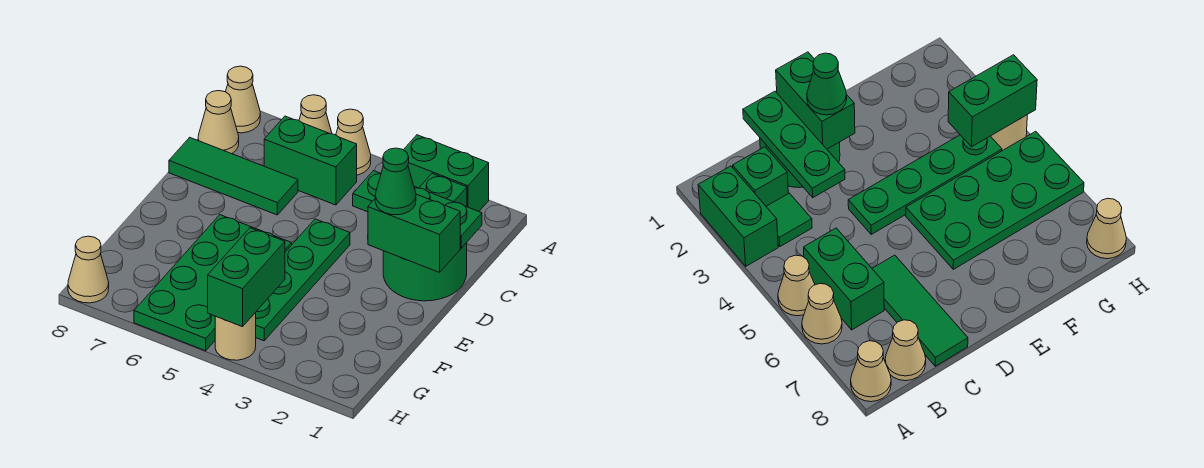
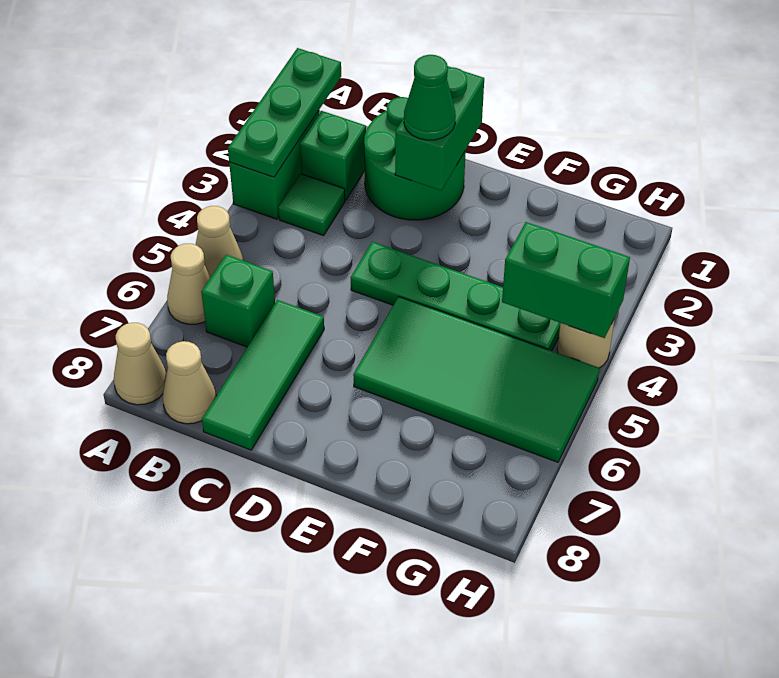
green brick B5:B6 level 1 -> green brick B6 level 1
green plate C1:C3 level 2 -> green plate A1:A3 level 2
green plate E5:H6 level 1 -> green tile E5:H6 level 1
tan cone H8 level 1 -> none

